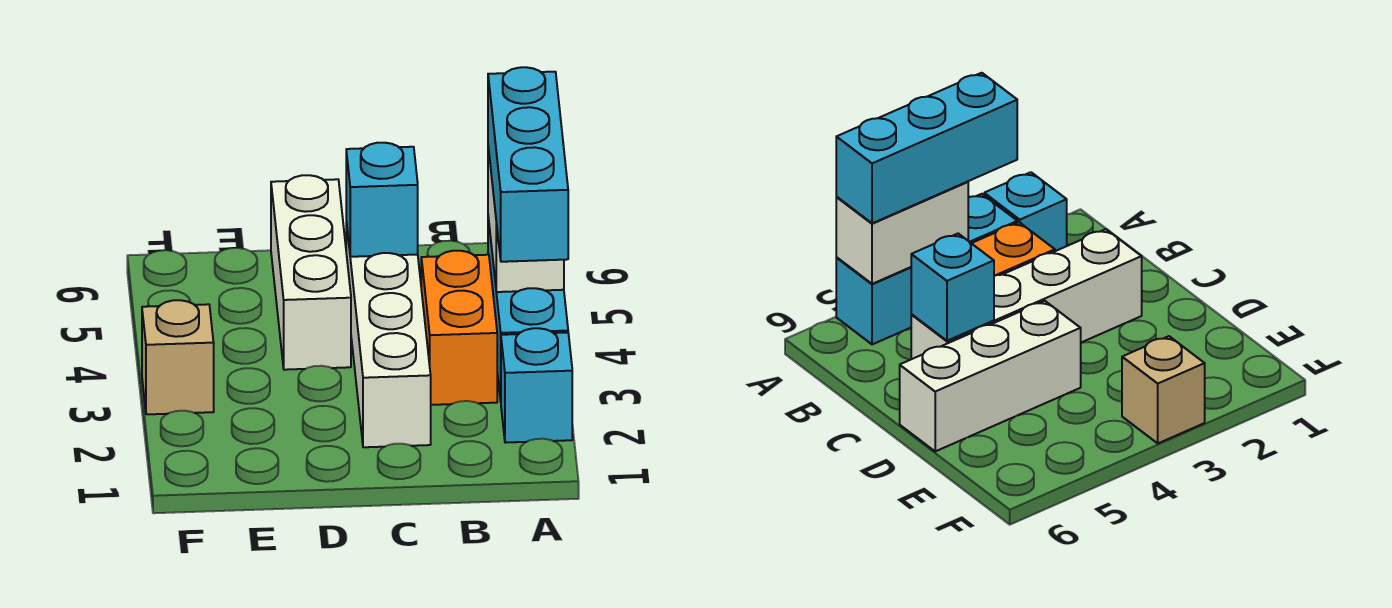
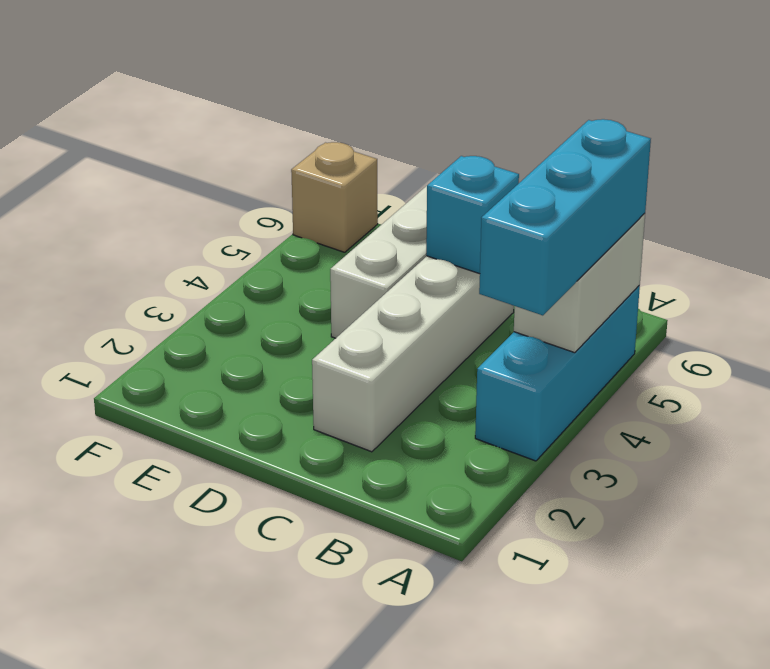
cyan brick A2 level 1 -> none
orange brick B3:B4 level 1 -> none
tan brick F3 level 1 -> tan brick F6 level 1

